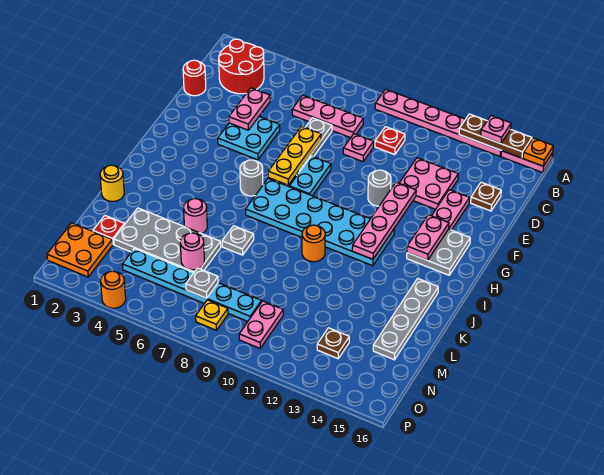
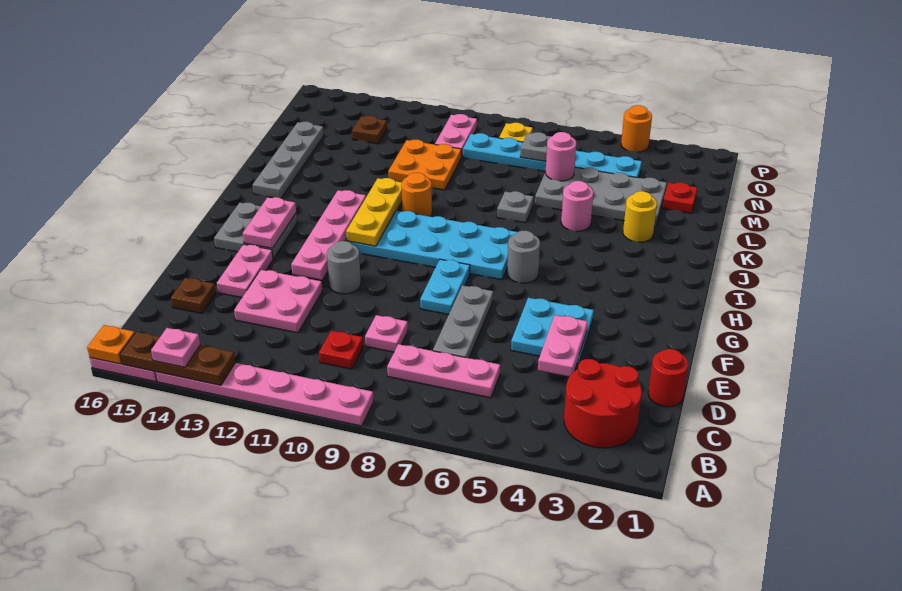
yellow plate E7:G7 level 2 -> yellow plate H11:J11 level 2
yellow round brick K1 level 1 -> yellow round brick K3 level 1
orange plate N1:O2 level 1 -> orange plate L10:M11 level 1

